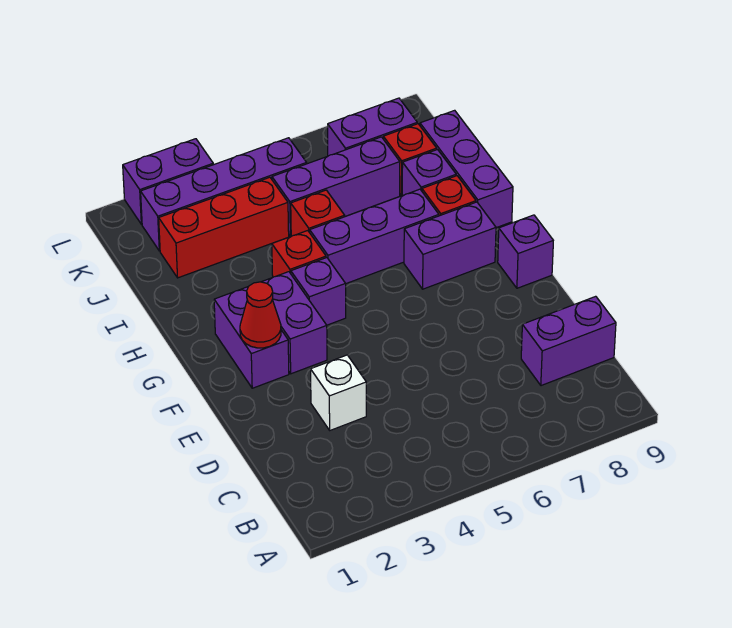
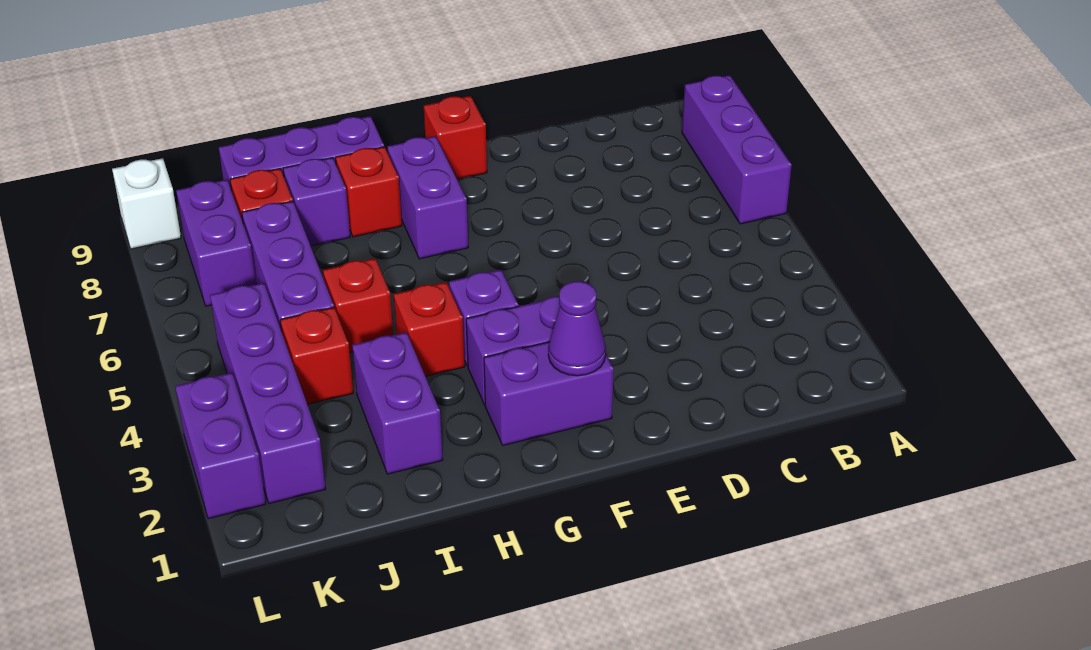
purple brick C8:C9 level 1 -> purple brick I2:I3 level 1
white brick D3 level 1 -> white brick L9 level 1
red cone F2 level 2 -> purple cone F2 level 2
purple brick F9 level 1 -> red brick F9 level 1
purple brick H5:H7 level 1 -> purple brick A6:A8 level 1
red brick J2:J4 level 1 -> red brick J4 level 1

